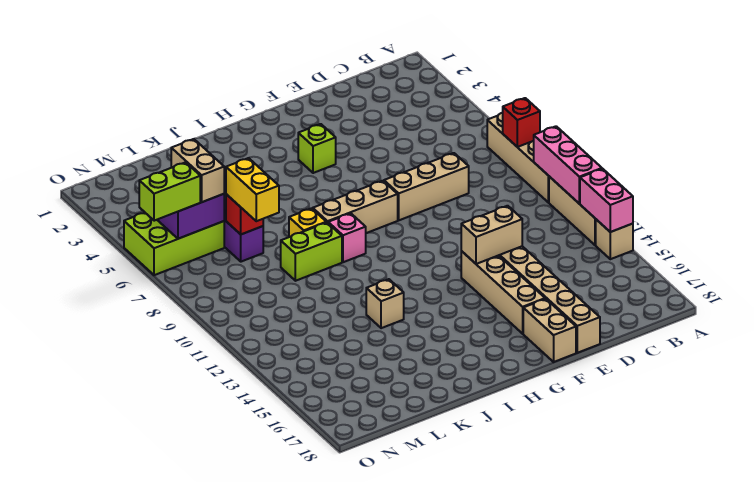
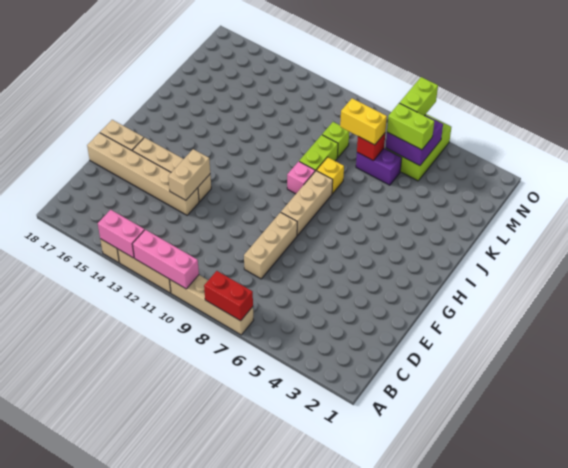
red brick A8 level 2 -> red brick A7:A8 level 2
lime brick G4 level 1 -> lime brick L9 level 1
tan brick J13 level 1 -> none
tan brick M5:M6 level 3 -> lime brick M5:M6 level 3

